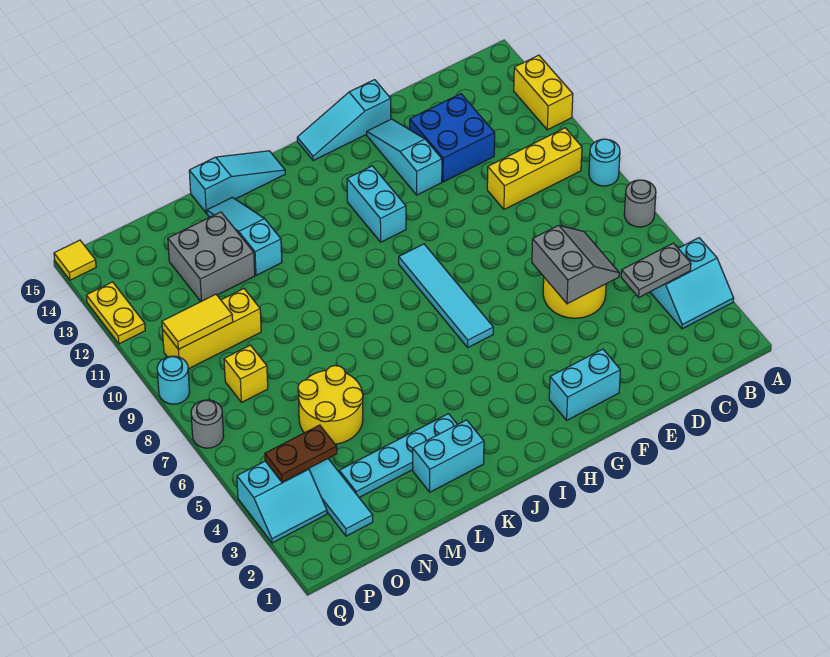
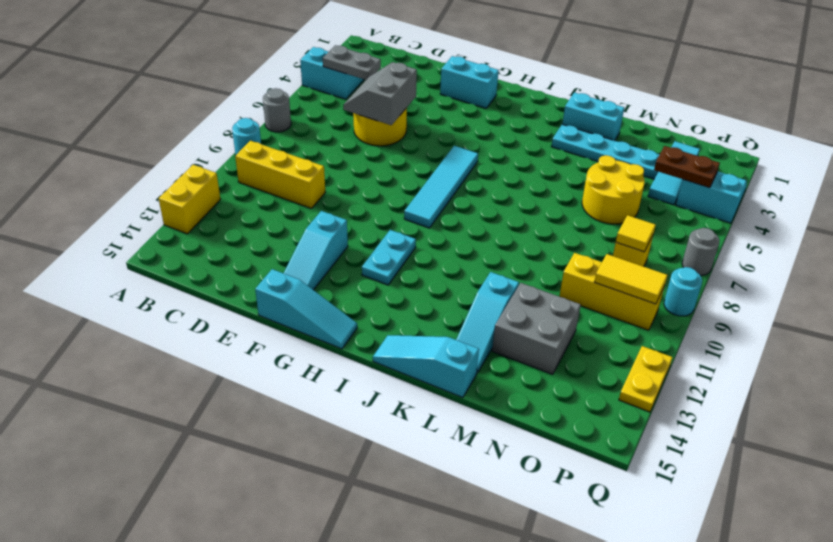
blue brick D12:E13 level 1 -> none
cyan brick H11:H12 level 1 -> cyan plate H11:H12 level 1
yellow tile Q15 level 1 -> yellow tile O8 level 2

